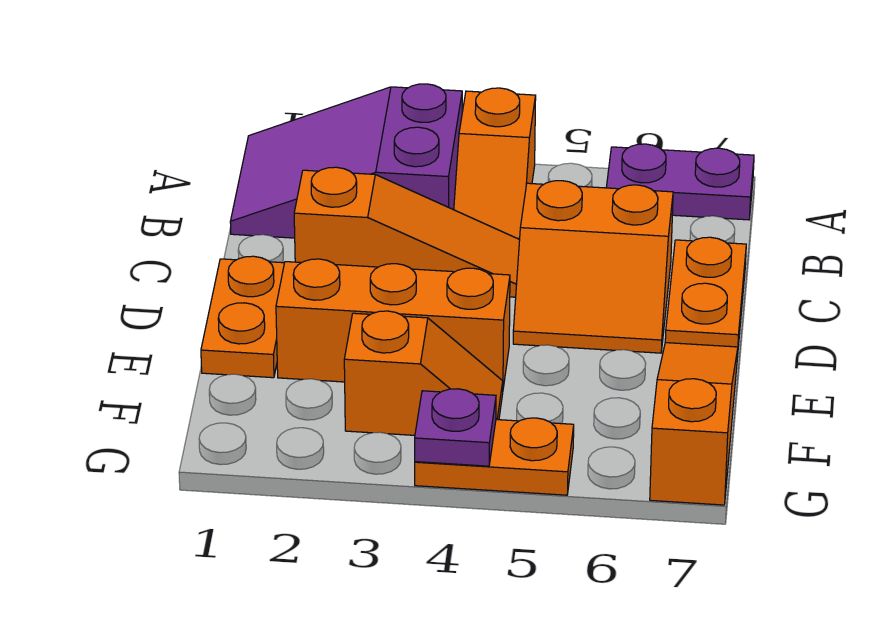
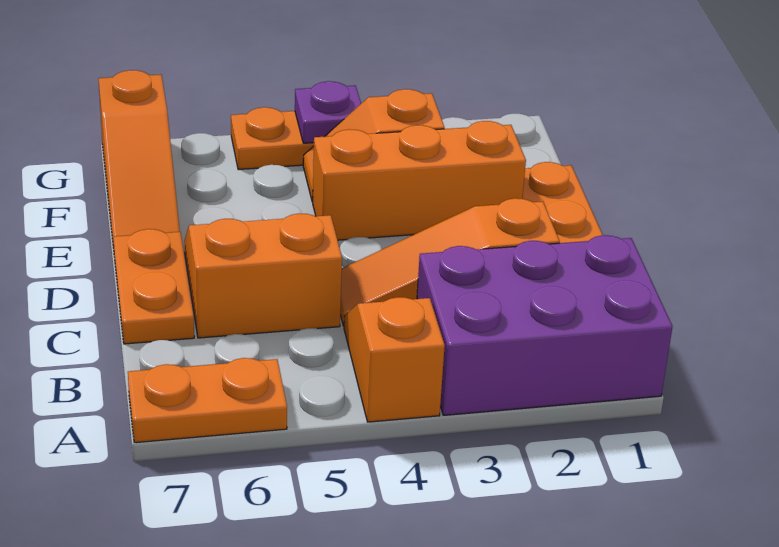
purple slope A1:B3 level 1 top 3 -> purple brick A1:B3 level 1
purple plate A6:A7 level 1 -> orange plate A6:A7 level 1

